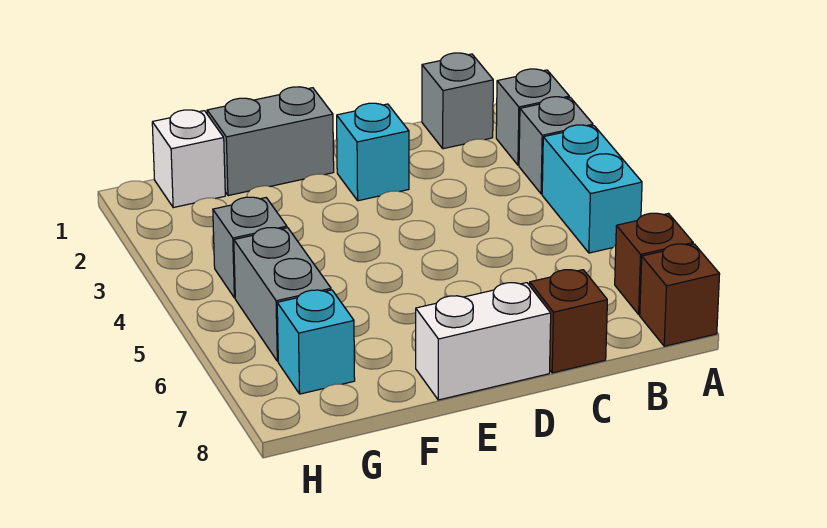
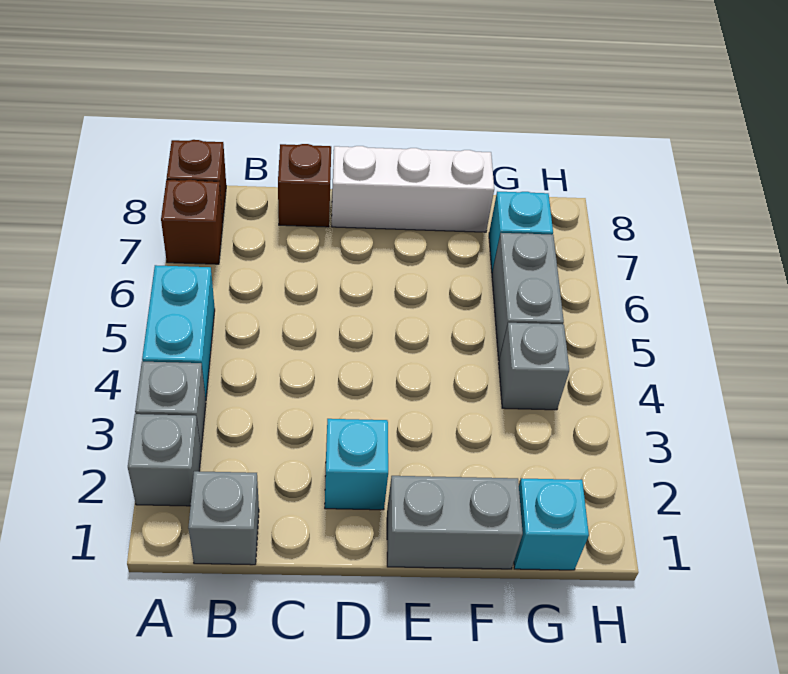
white brick D8:E8 level 1 -> white brick D8:F8 level 1
white brick G1 level 1 -> cyan brick G1 level 1

